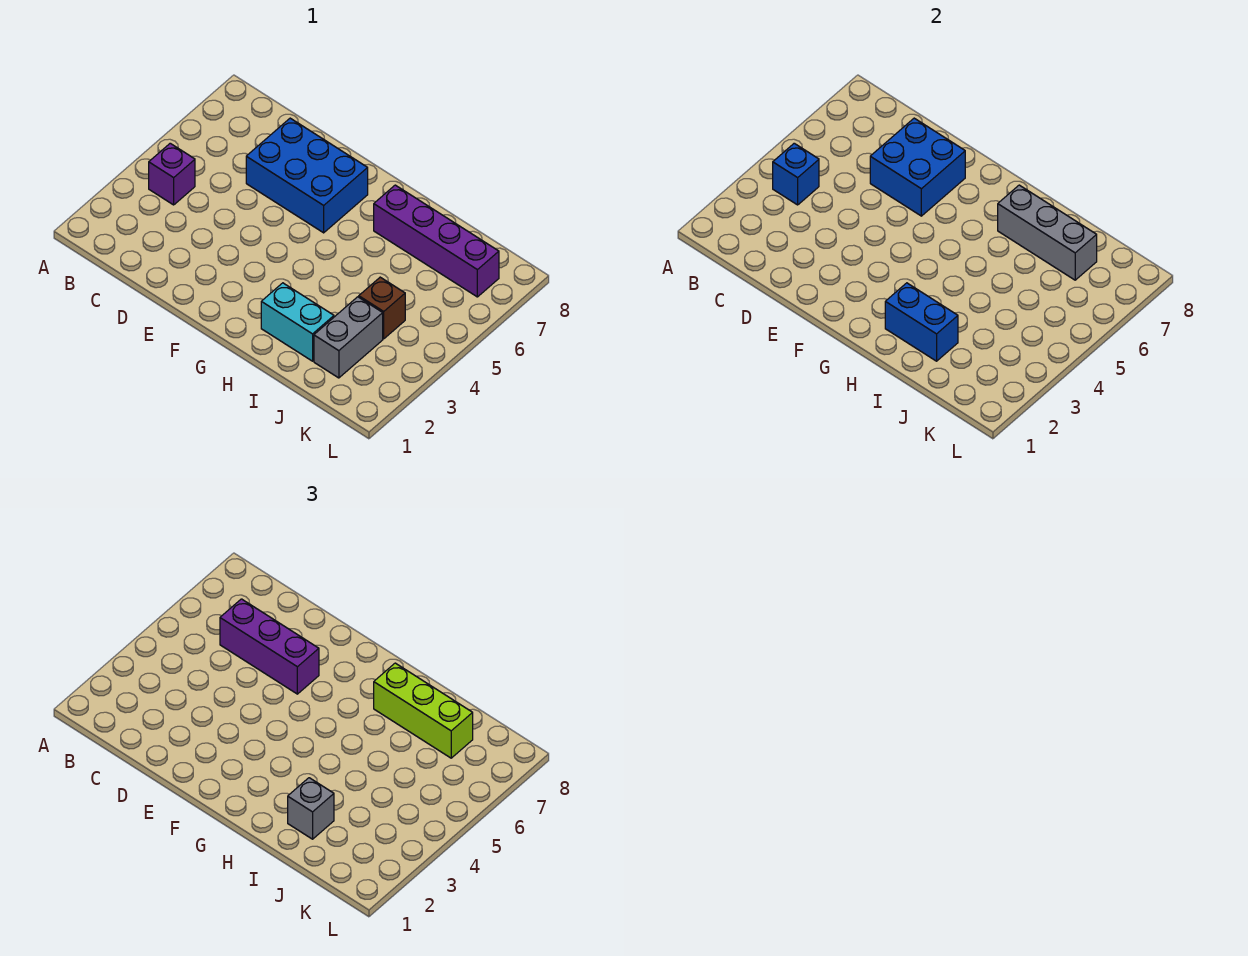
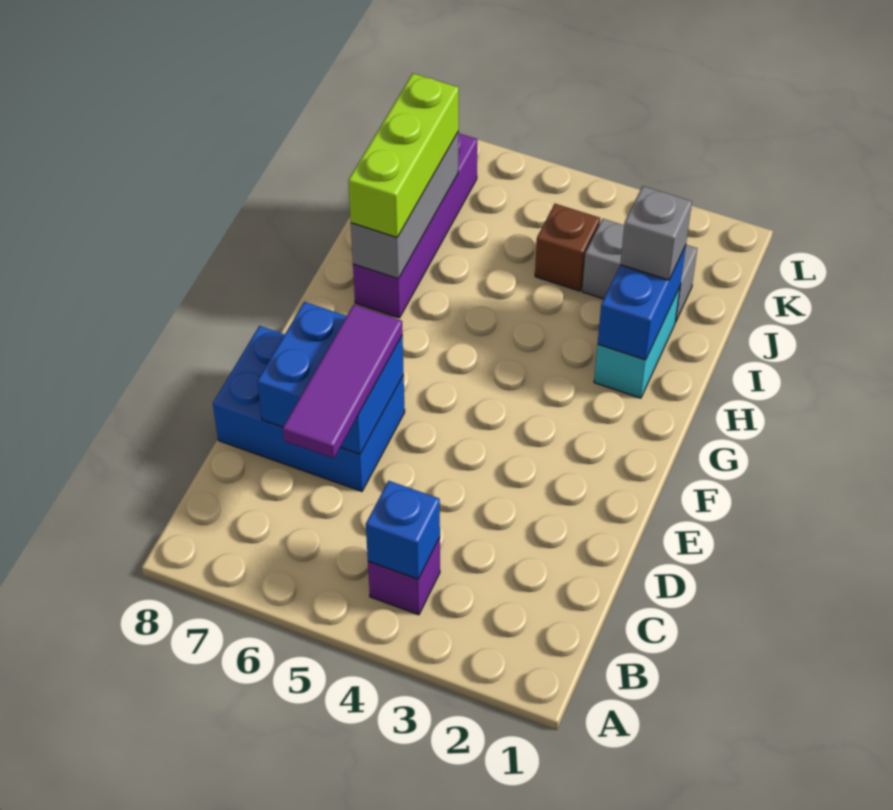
purple brick C6:E6 level 3 -> purple tile C6:E6 level 3
blue brick D6:F7 level 1 -> blue brick D6:E8 level 1

